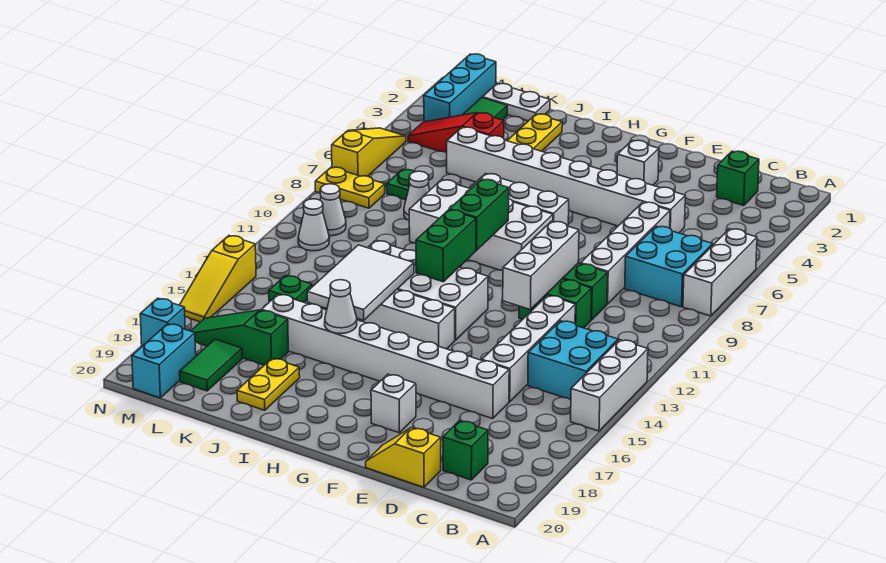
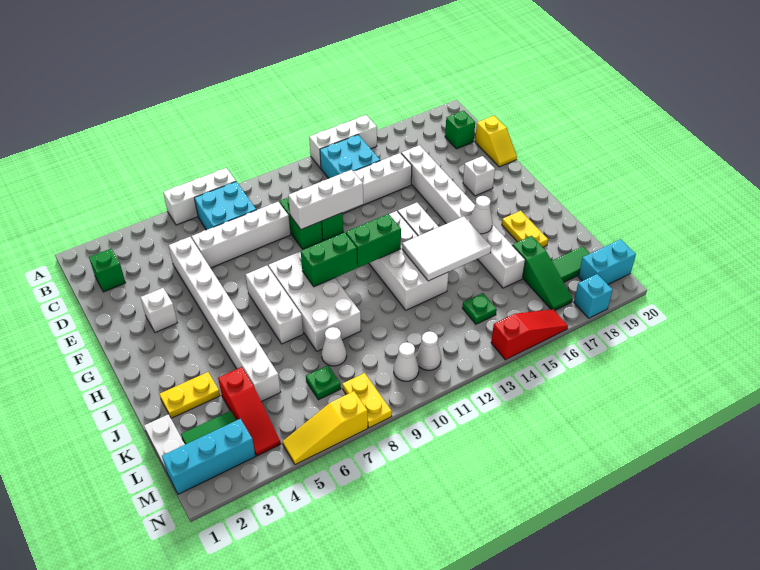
yellow plate J18:J19 level 1 -> yellow plate I18:J18 level 1
yellow slope N14:N16 level 1 top 14 -> red slope N14:N16 level 1 top 14

